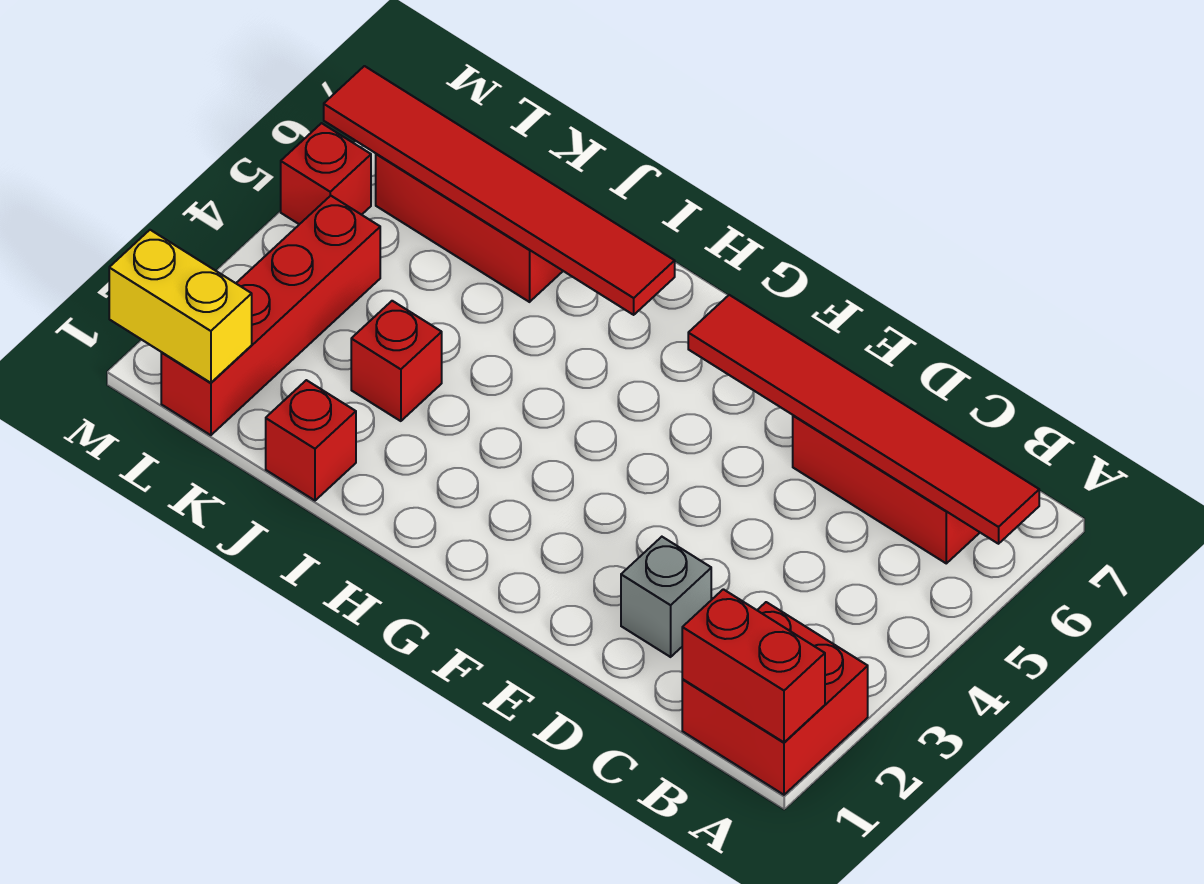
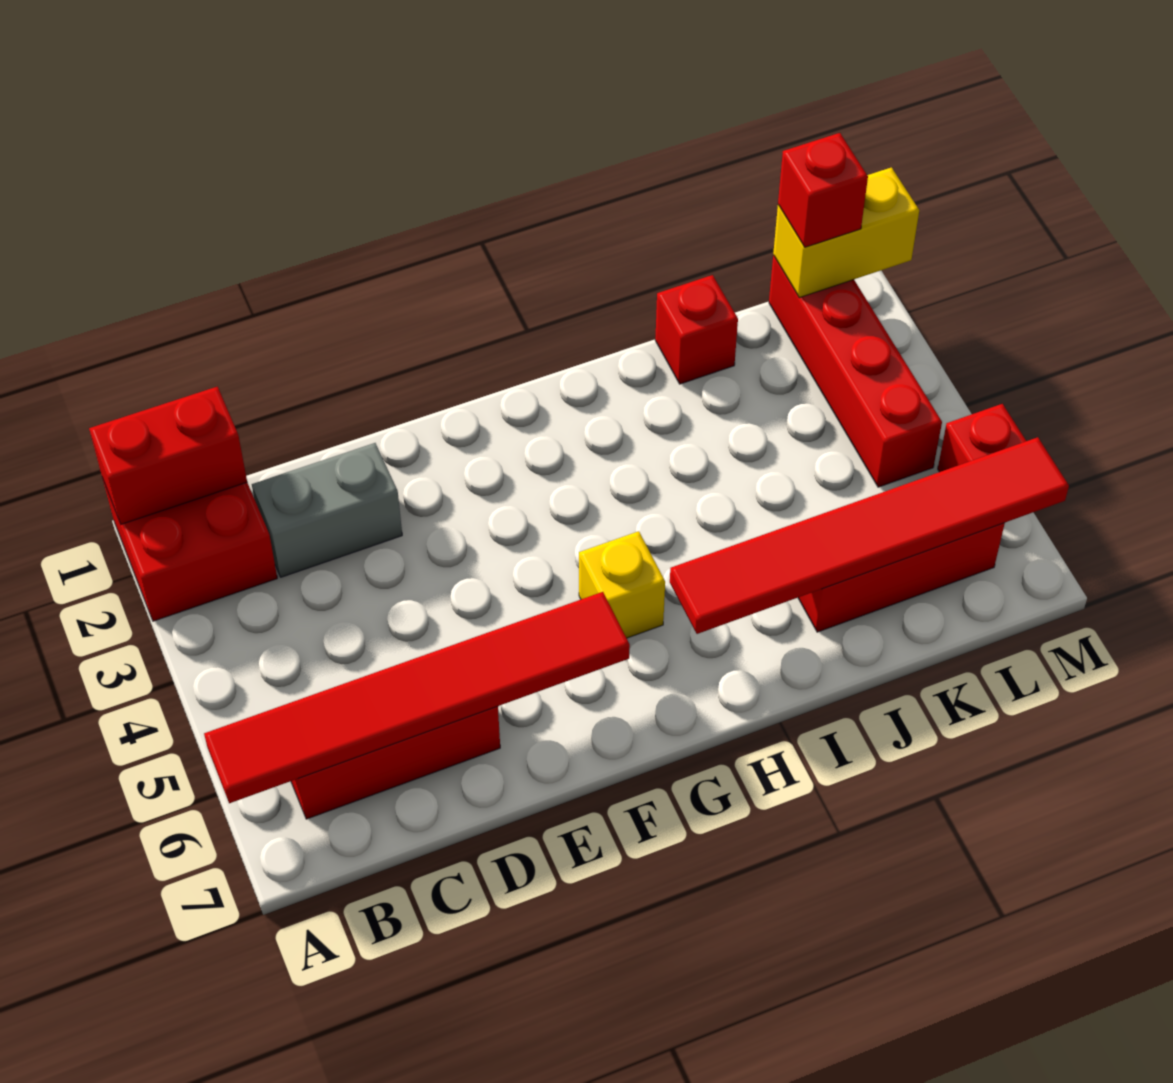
grey brick D2 level 1 -> grey brick C2:D2 level 1
none -> yellow brick G5 level 1
red brick J3 level 1 -> red brick L1 level 3

